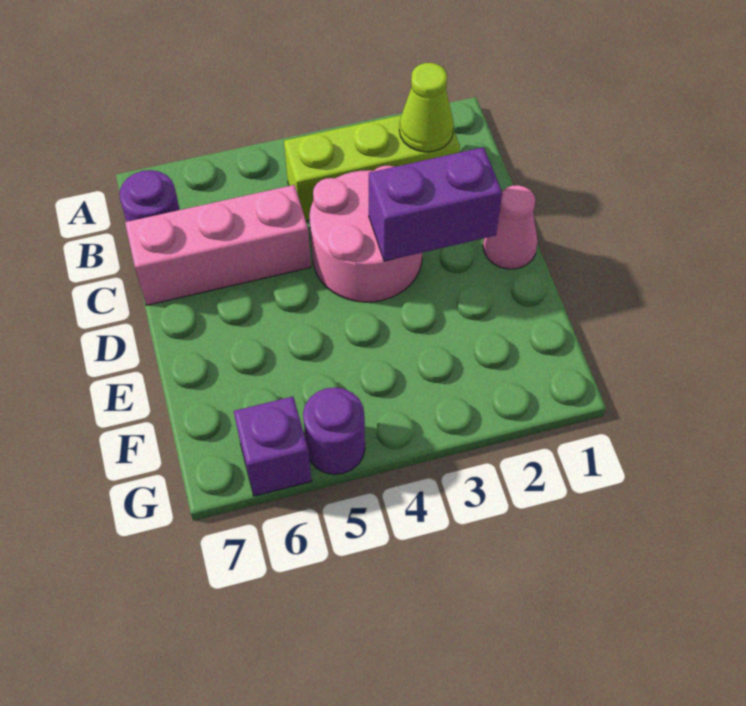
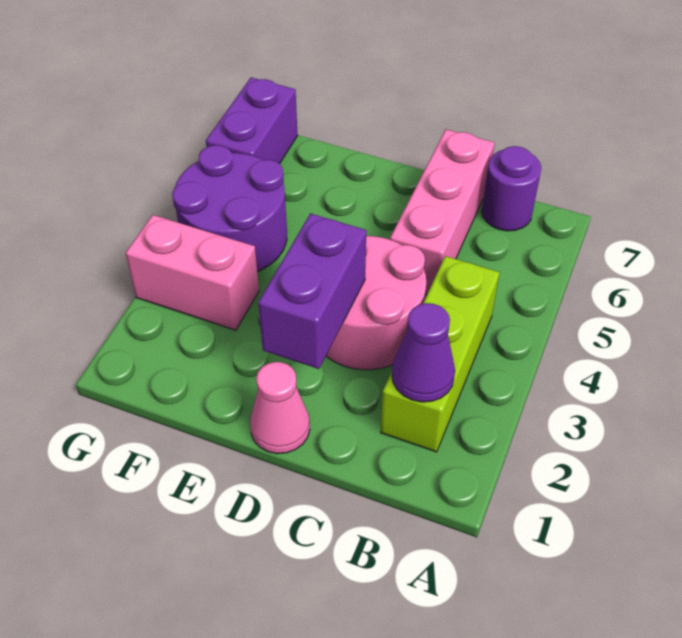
lime cone B2 level 2 -> purple cone B2 level 2
none -> pink brick F3:G3 level 1
purple round brick G5 level 1 -> purple round brick F4:G5 level 1
purple brick G6 level 1 -> purple brick G6:G7 level 1

